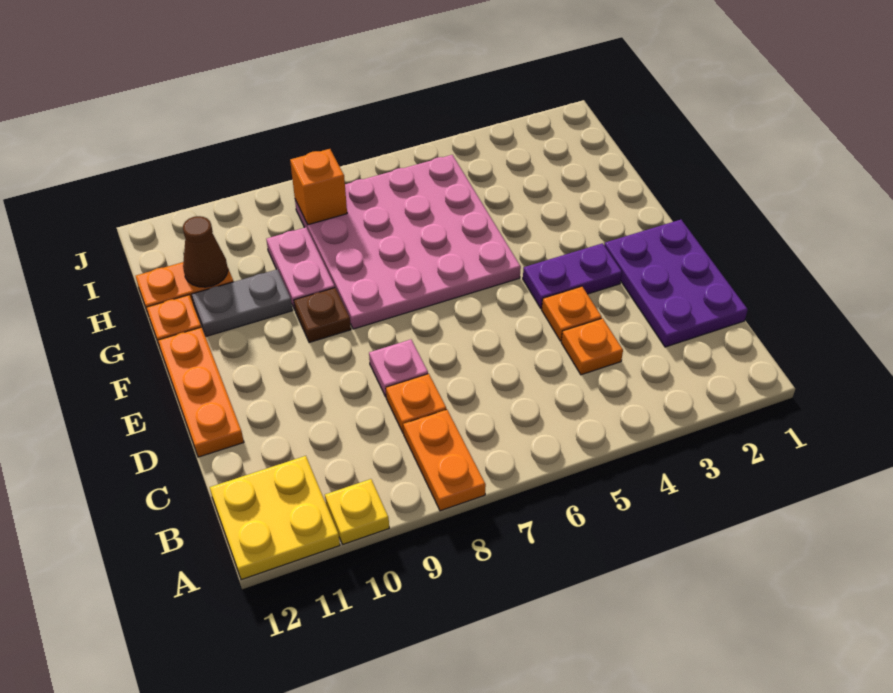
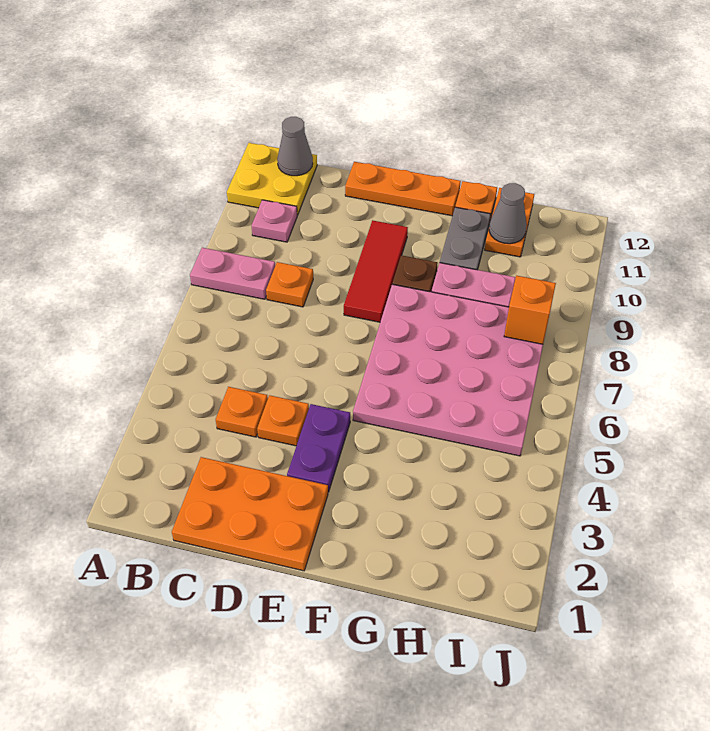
orange plate A8:B8 level 1 -> pink plate A8:B8 level 1
yellow plate A10 level 1 -> none
none -> grey cone B12 level 2
purple plate C1:E2 level 1 -> orange plate C1:E2 level 1
pink plate D8 level 1 -> pink plate B10 level 1
none -> red tile E8:E10 level 1
brown cone H11 level 2 -> grey cone H11 level 2

